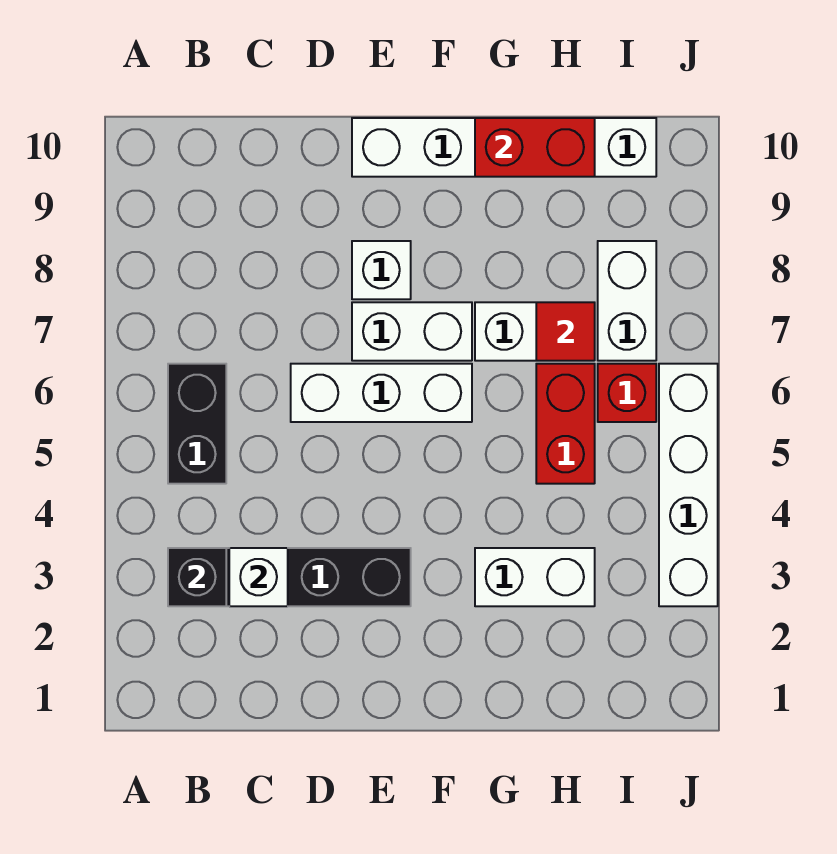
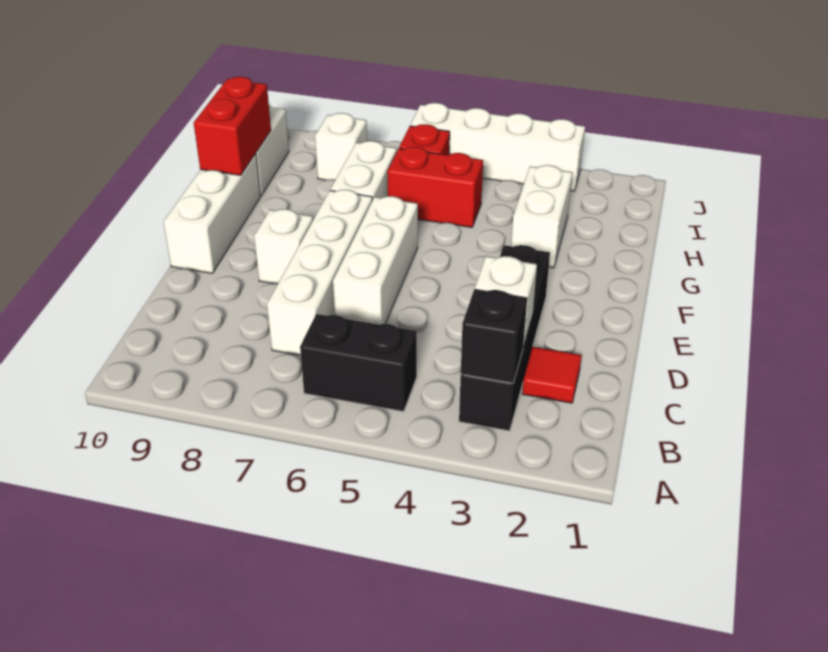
white brick E7:F7 level 1 -> white brick C7:F7 level 1
red tile H7 level 2 -> red tile C2 level 1
white brick I7:I8 level 1 -> white brick I8 level 1

